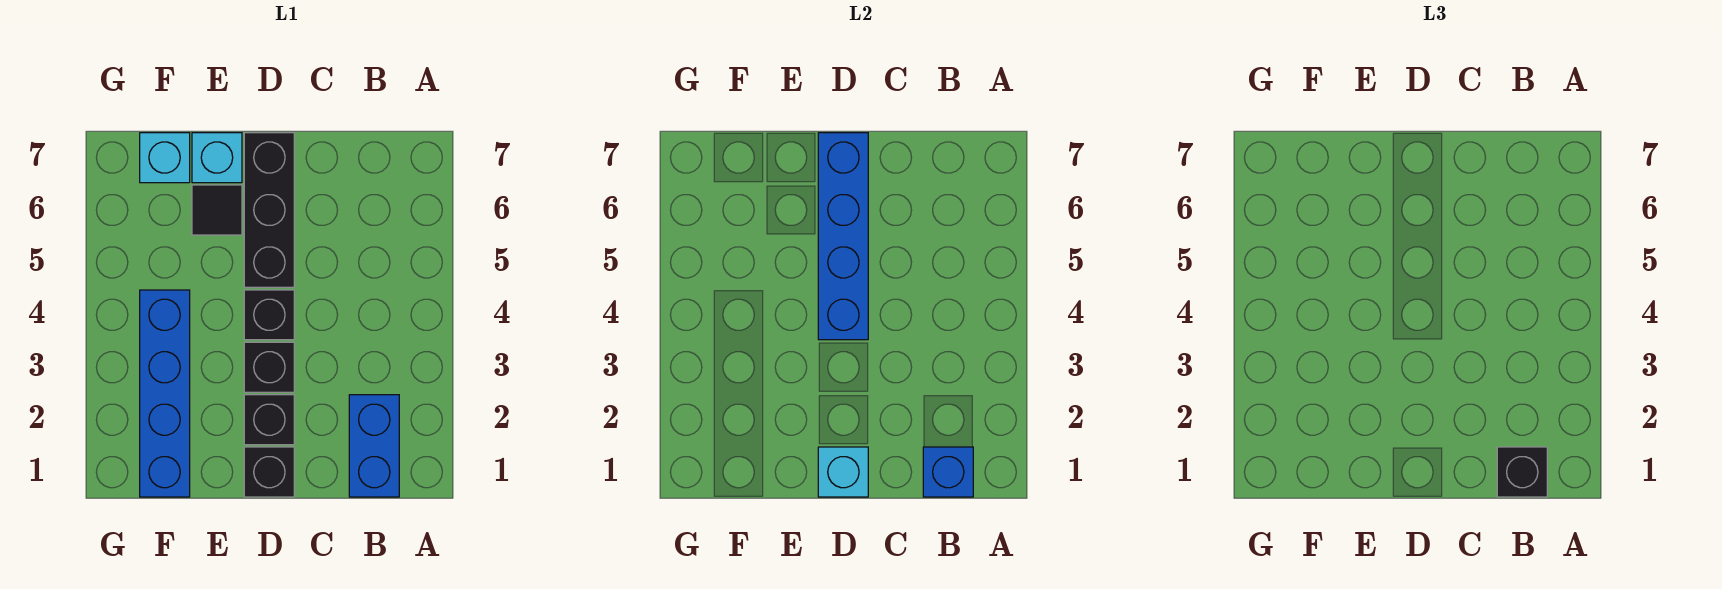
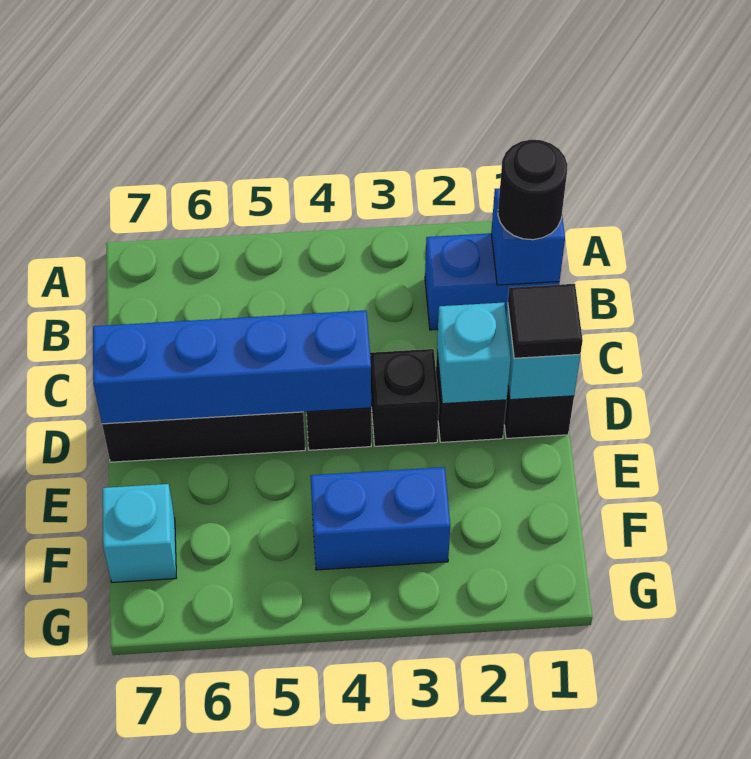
black brick B1 level 3 -> black round brick B1 level 3
black tile E6 level 1 -> black tile D1 level 3
cyan brick E7 level 1 -> cyan brick D2 level 2
blue brick F1:F4 level 1 -> blue brick F3:F4 level 1

